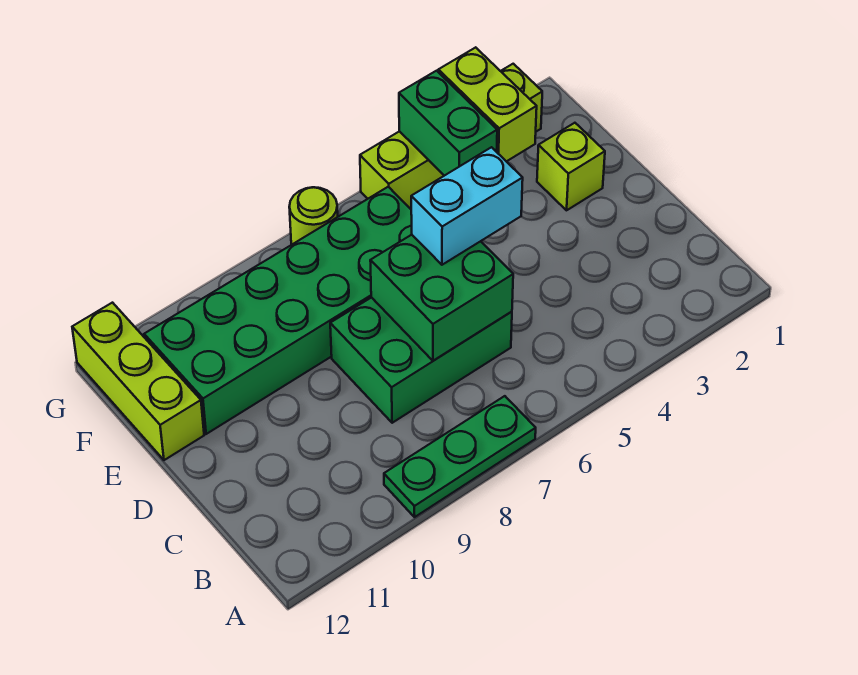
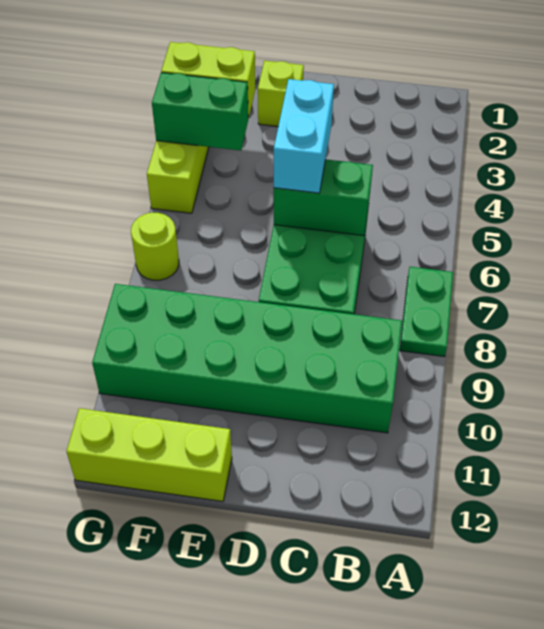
green plate A7:A9 level 1 -> green plate A7:A8 level 1
green brick C6:D7 level 2 -> green brick C6:D6 level 2
green brick E6:F11 level 1 -> green brick B9:G10 level 1

